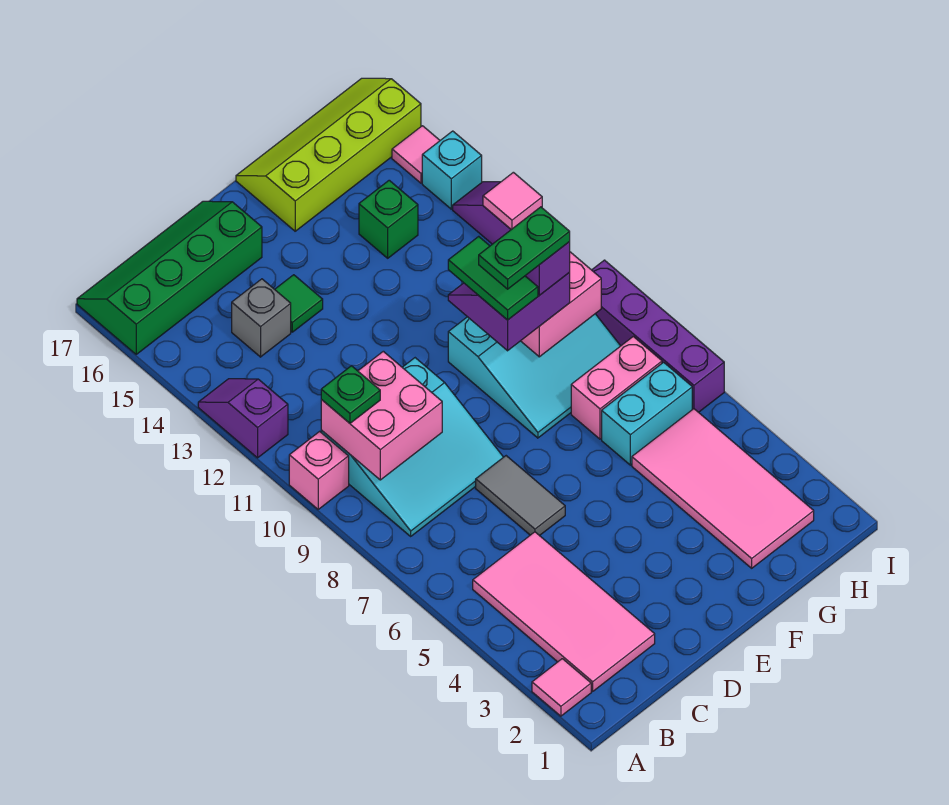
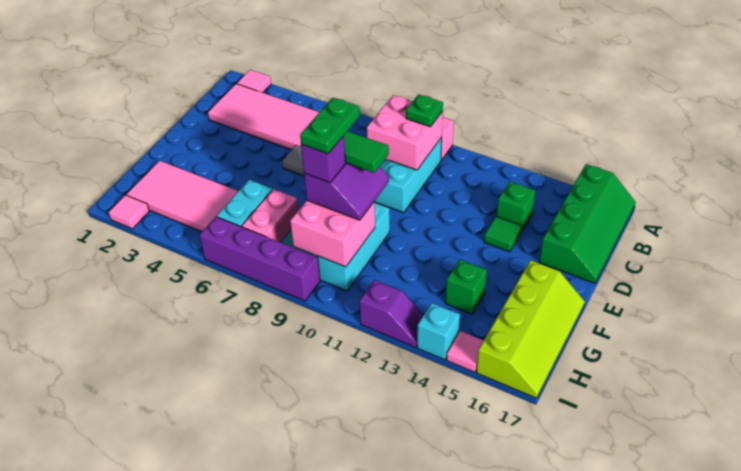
purple slope A12:A13 level 1 top 12 -> none
grey brick C14 level 1 -> green brick C14 level 1
pink tile I12 level 2 -> pink tile I2 level 1

